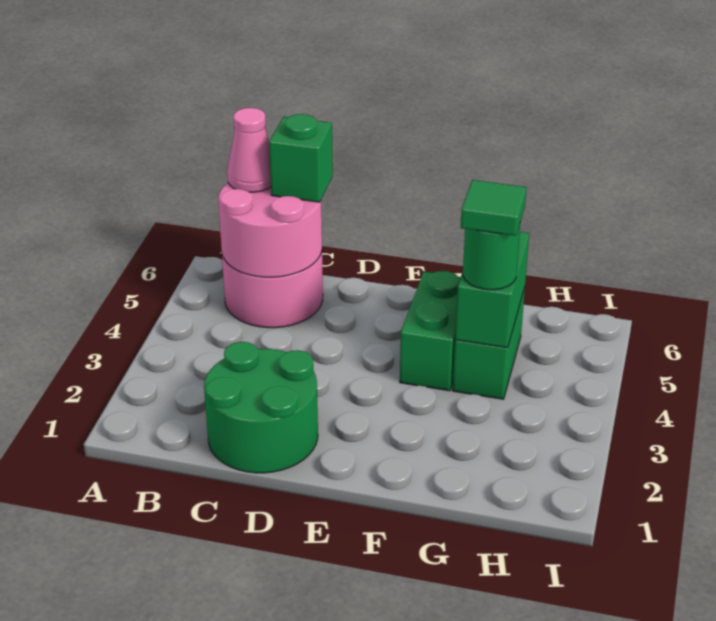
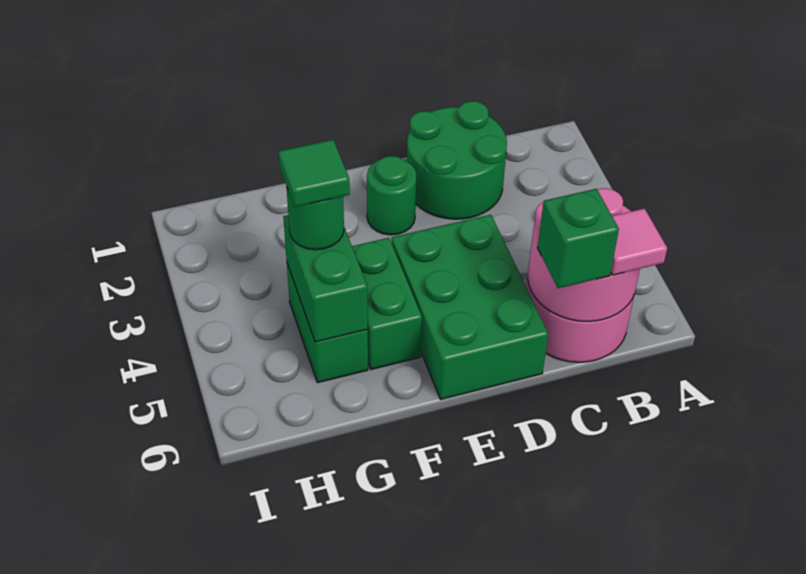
pink cone B6 level 3 -> pink tile B6 level 3
none -> green brick D4:E6 level 1
none -> green round brick E2 level 1

